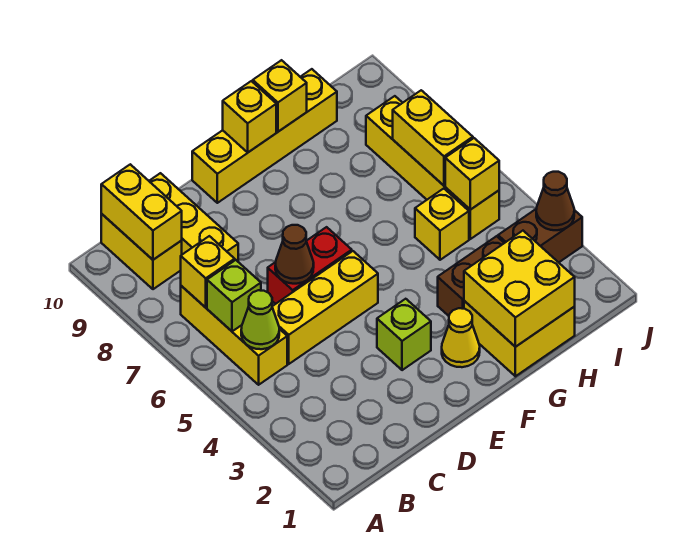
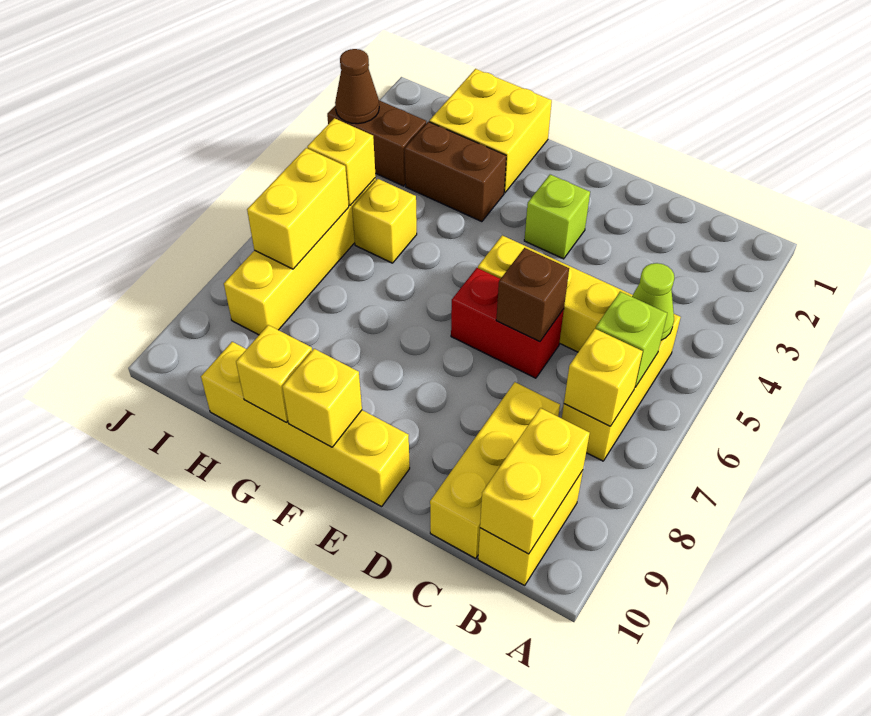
brown cone D6 level 2 -> brown brick D6 level 2
yellow cone F2 level 1 -> none
yellow brick G1:H2 level 2 -> none

